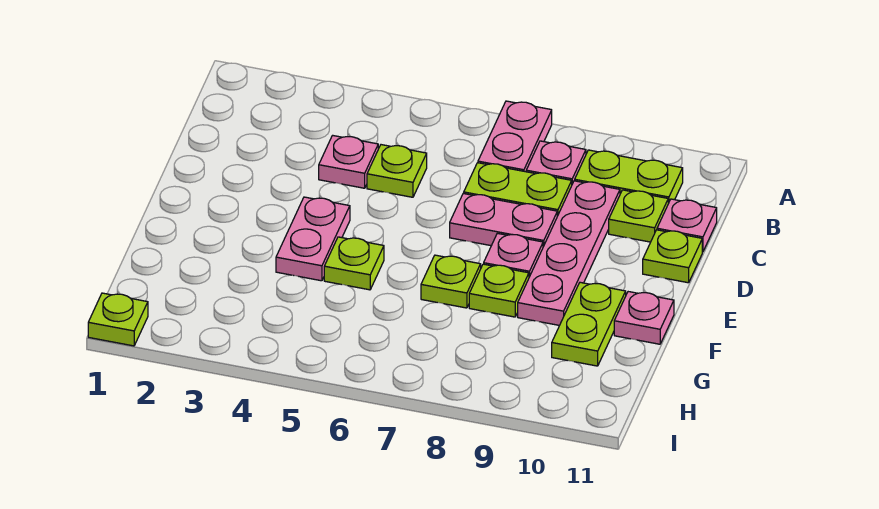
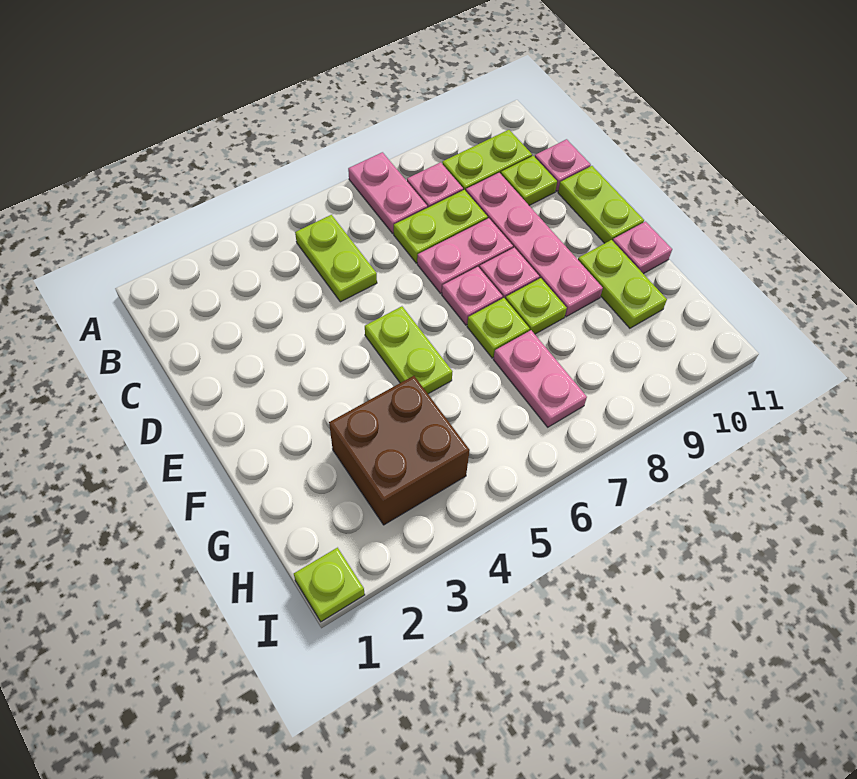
pink plate C4 level 1 -> pink plate E7 level 1
lime plate C5 level 1 -> lime plate B5:C5 level 1
lime plate D11 level 1 -> lime plate D11:E11 level 1
pink plate E4:F4 level 1 -> pink plate G7:H7 level 1
lime plate F5 level 1 -> lime plate E5:F5 level 1
none -> brown brick G3:H4 level 1

